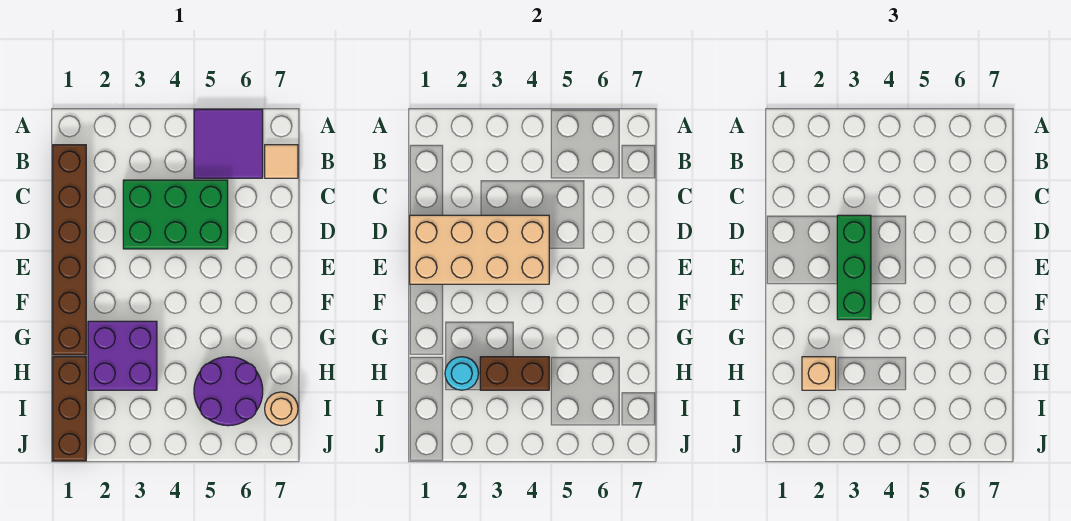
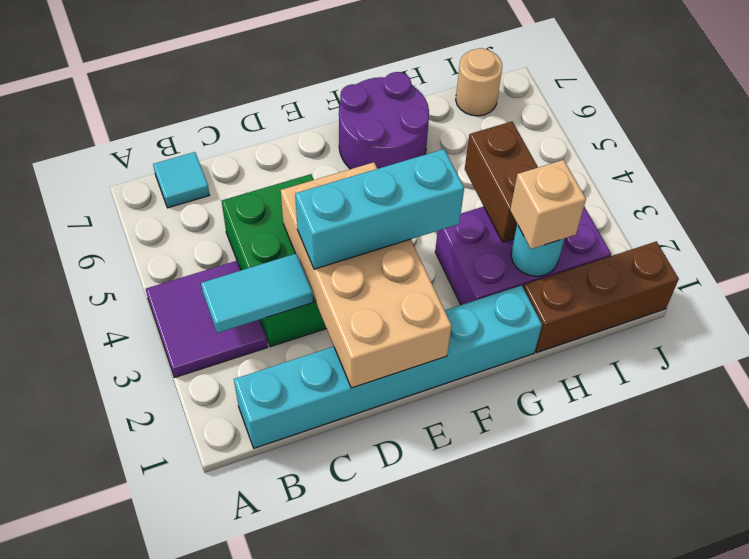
purple tile A5:B6 level 1 -> purple tile A3:B4 level 1
brown brick B1:G1 level 1 -> cyan brick B1:G1 level 1
none -> cyan tile B3:C3 level 2
tan tile B7 level 1 -> cyan tile B7 level 1
green brick D3:F3 level 3 -> cyan brick D3:F3 level 3
purple brick G2:H3 level 1 -> purple brick G2:I3 level 1
purple round brick H5:I6 level 1 -> purple round brick F6:G7 level 1

